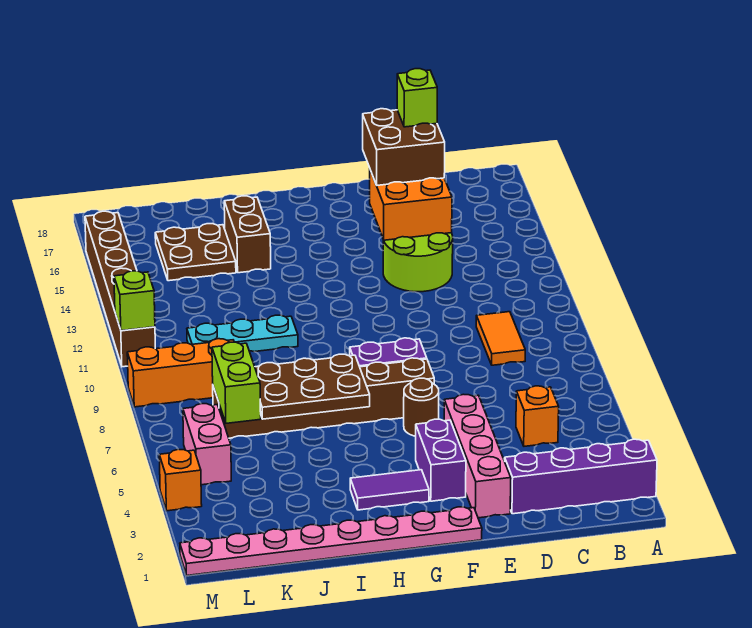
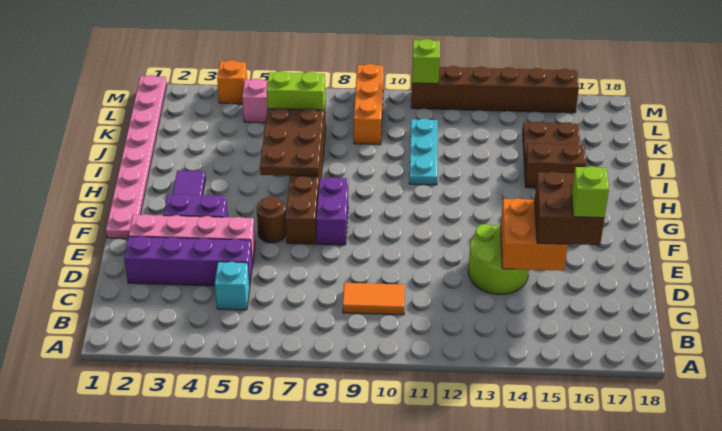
purple brick A2:D2 level 1 -> purple brick D2:D5 level 1
orange brick C5 level 1 -> cyan brick C5 level 1

